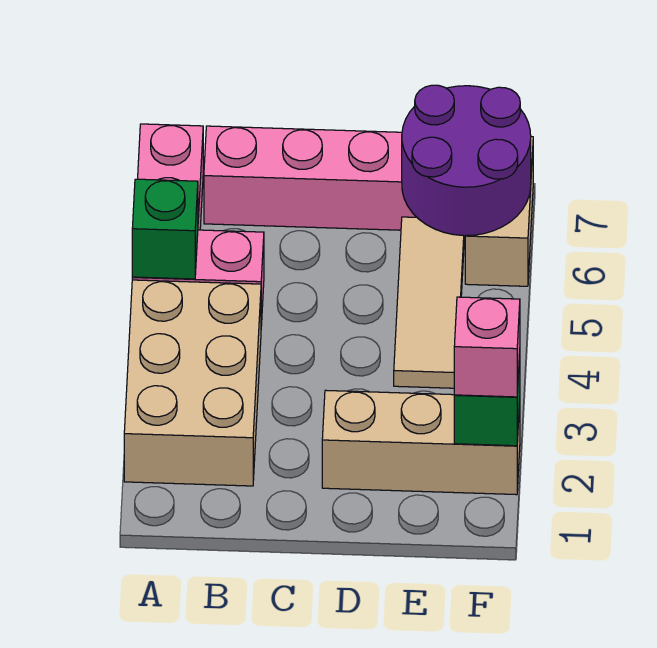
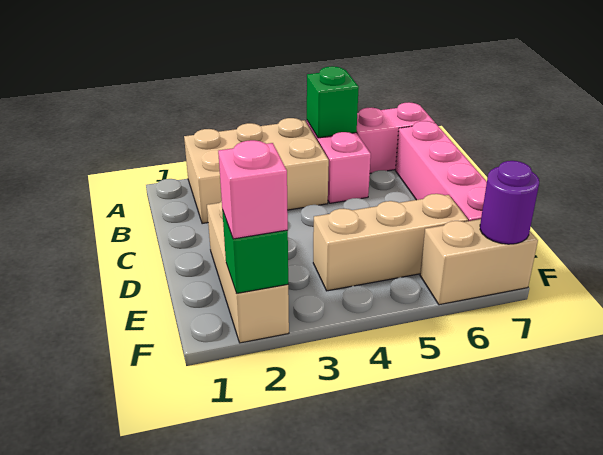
tan tile E4:E6 level 1 -> tan brick E4:E6 level 1
purple round brick E6:F7 level 2 -> purple round brick F7 level 2

